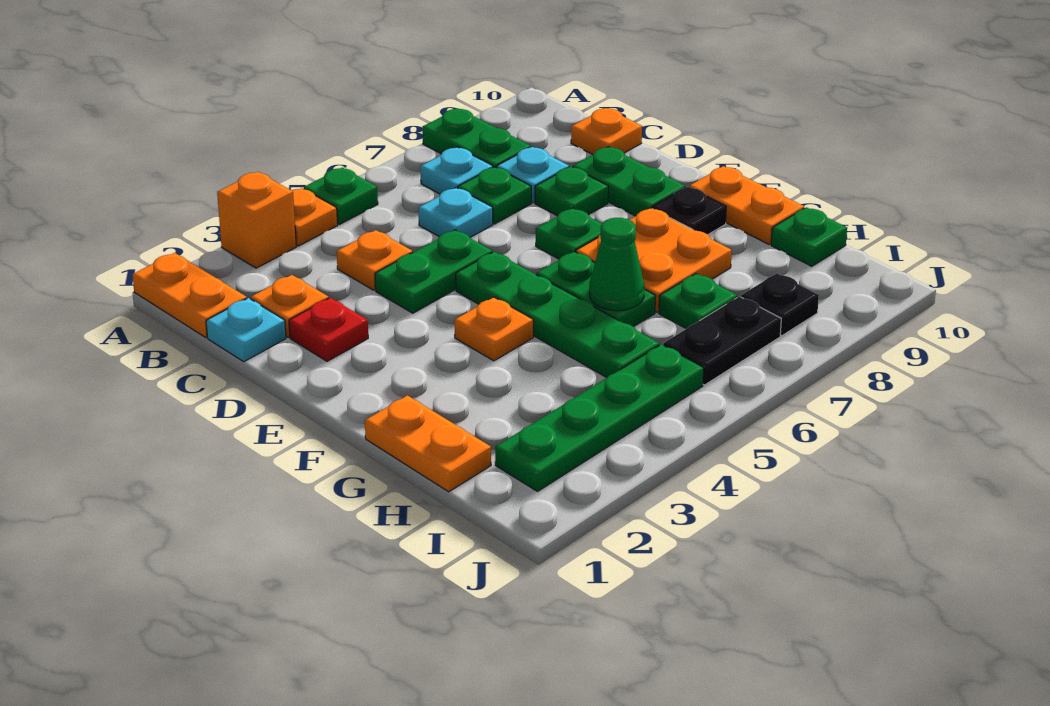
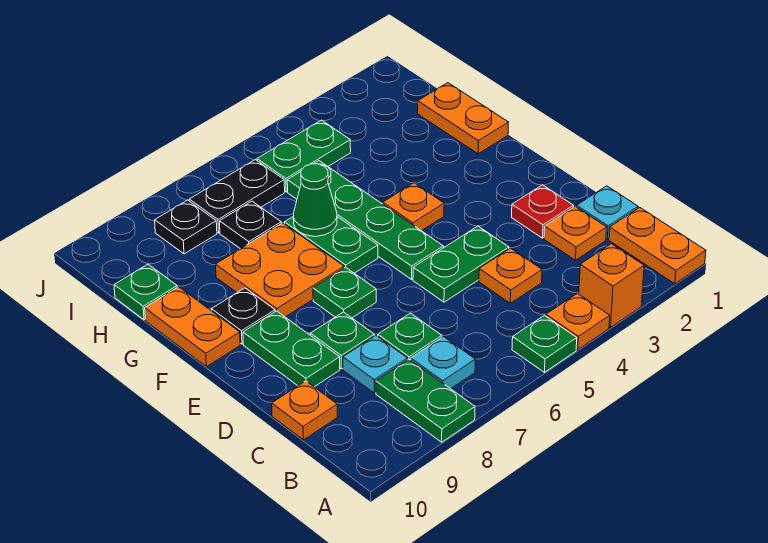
cyan plate C6 level 1 -> none
green plate H7 level 1 -> black plate H7 level 1
green plate I2:I5 level 1 -> green plate I4:I5 level 1

